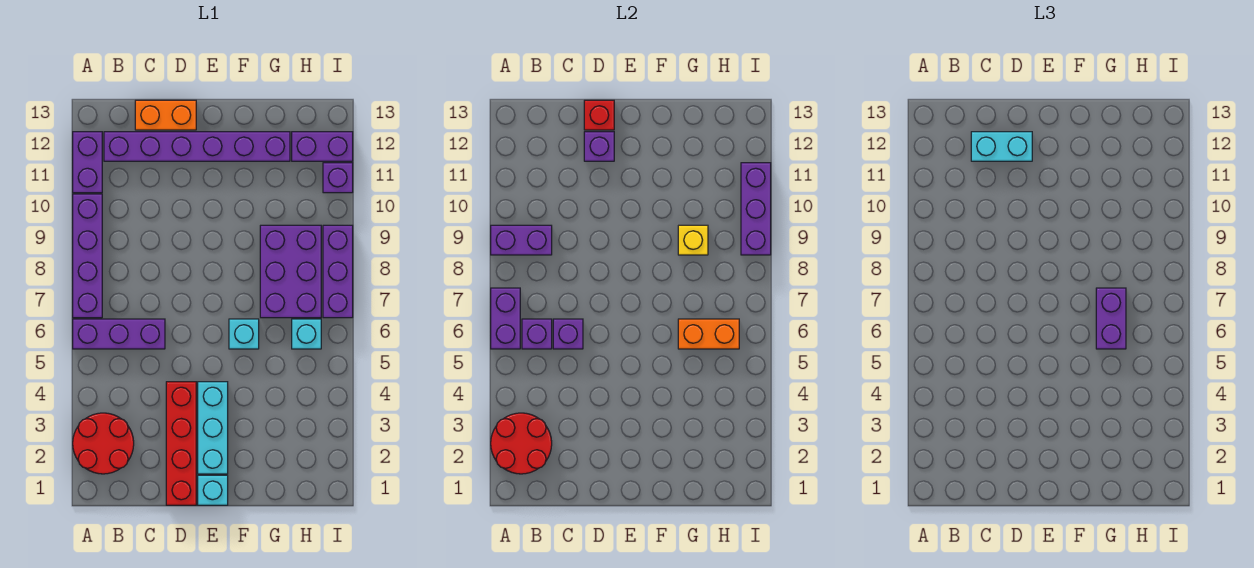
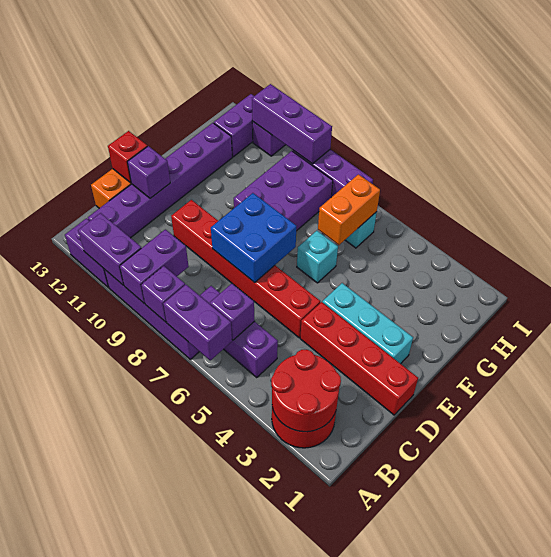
purple brick A6:C6 level 1 -> purple brick B5:B7 level 1
purple brick C6 level 2 -> purple brick A8 level 2
cyan brick C12:D12 level 3 -> none
none -> red brick D5:D10 level 1
none -> blue brick D7:E8 level 2
cyan brick E1 level 1 -> none
purple brick G6:G7 level 3 -> purple brick A10:A11 level 2
purple brick G7:H9 level 1 -> purple brick F8:H9 level 1
yellow brick G9 level 2 -> none

